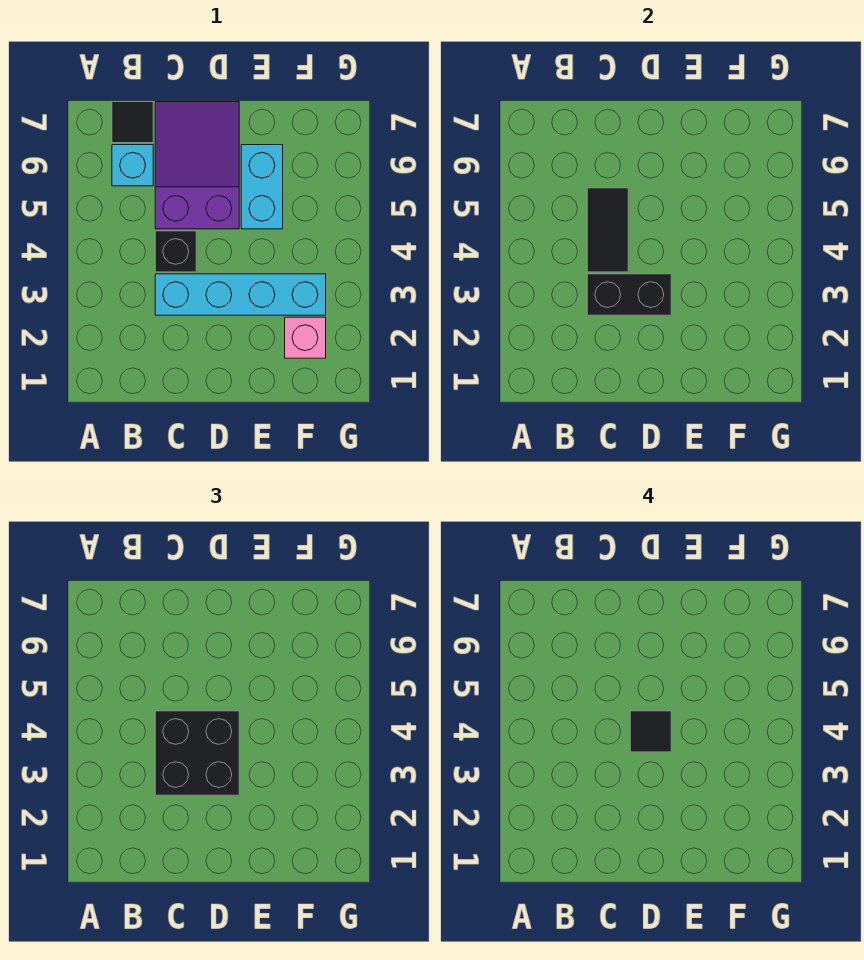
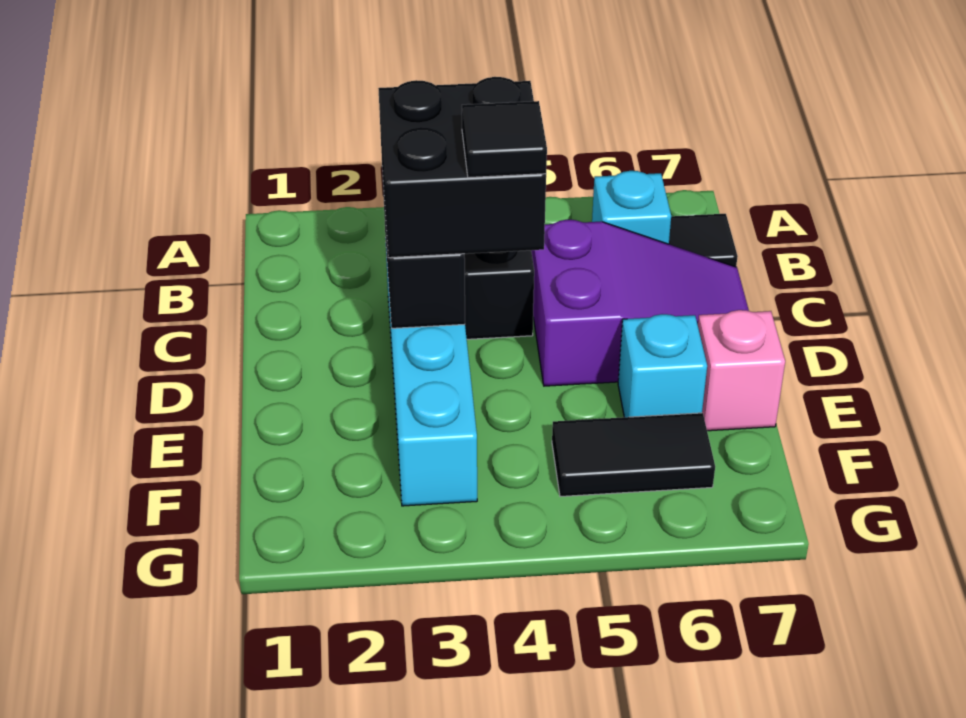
black tile C4:C5 level 2 -> black tile F5:F6 level 1
cyan brick E5:E6 level 1 -> cyan brick E6 level 1
pink brick F2 level 1 -> pink brick E7 level 1

